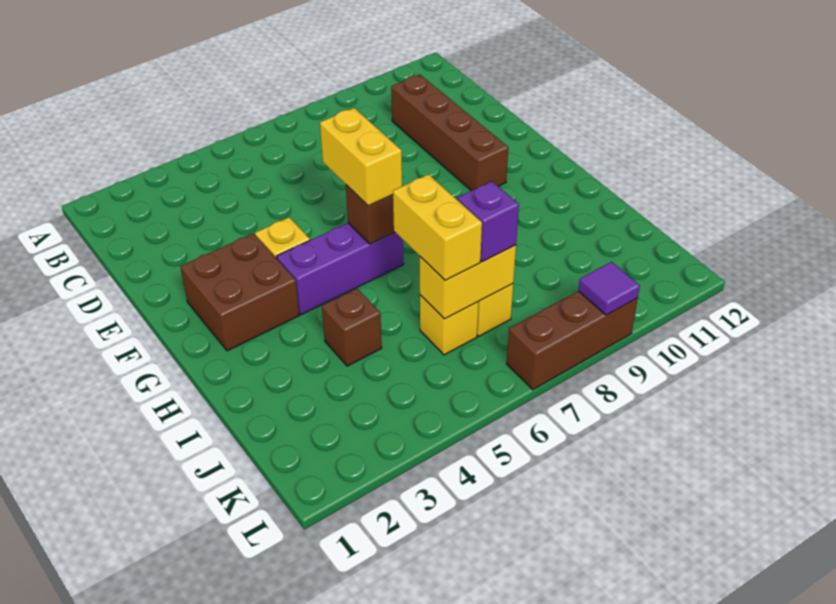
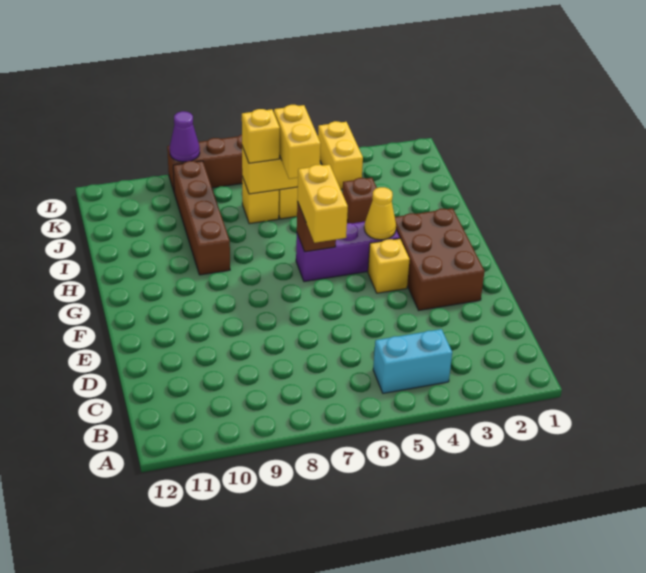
none -> cyan brick B4:B5 level 1
brown brick C10:F10 level 1 -> brown brick H9:K9 level 1
brown brick F2:G3 level 1 -> brown brick E2:G3 level 1
none -> yellow cone G4 level 2
purple brick J7 level 3 -> yellow brick J7 level 3
none -> yellow brick K4:L4 level 1
purple tile L9 level 2 -> purple cone L9 level 2

